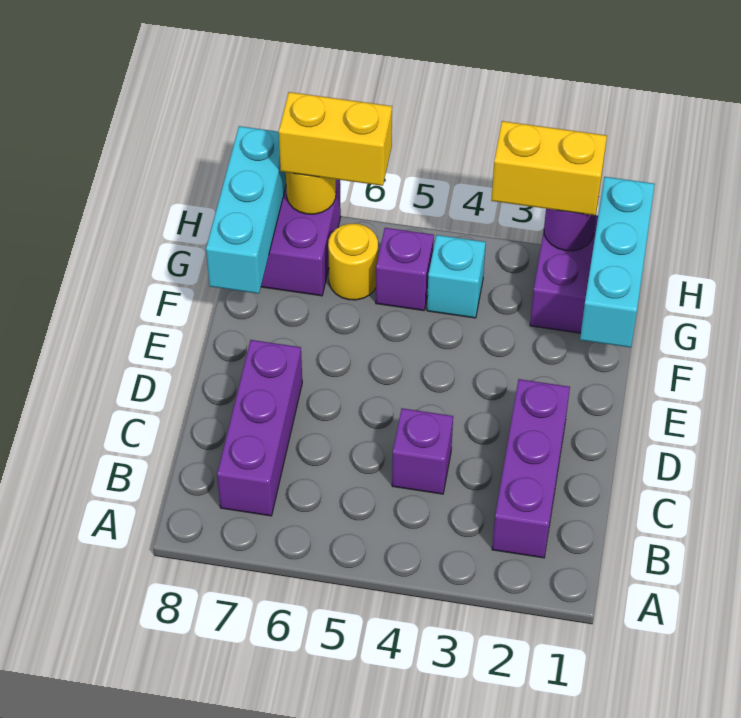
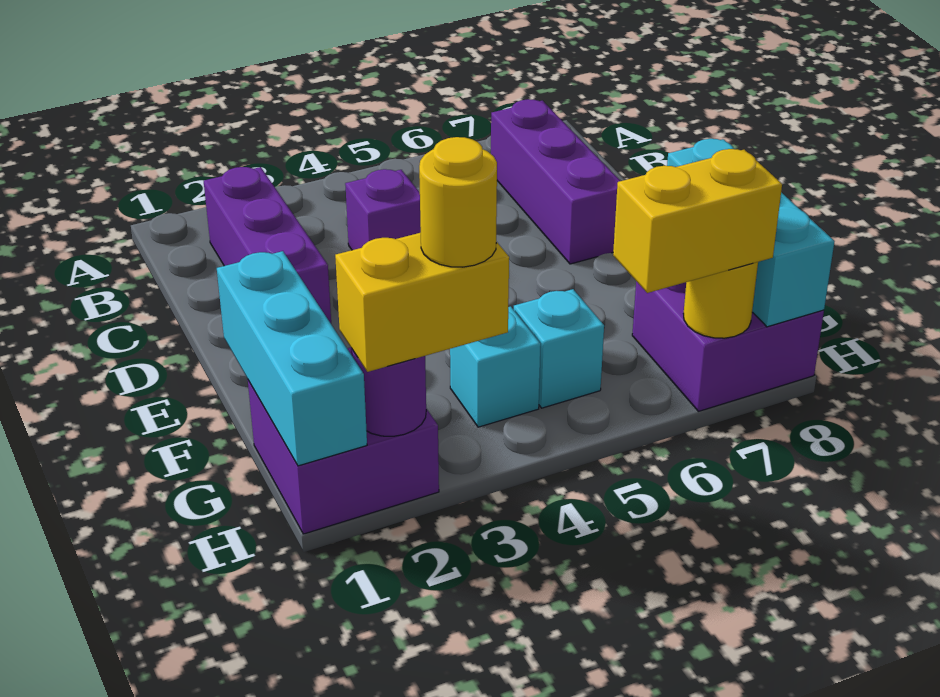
purple brick G5 level 1 -> cyan brick G5 level 1
yellow round brick G6 level 1 -> yellow round brick H3 level 4

